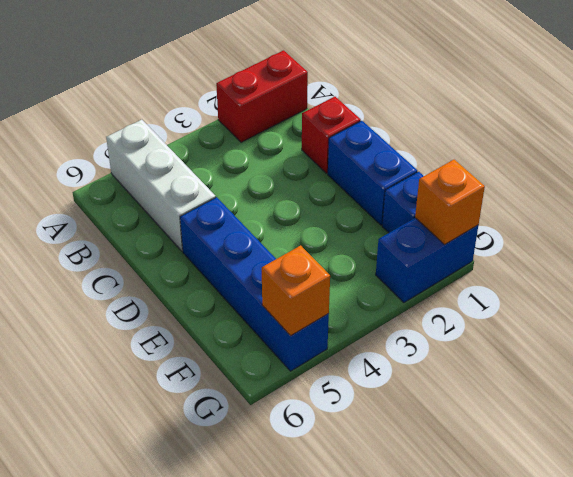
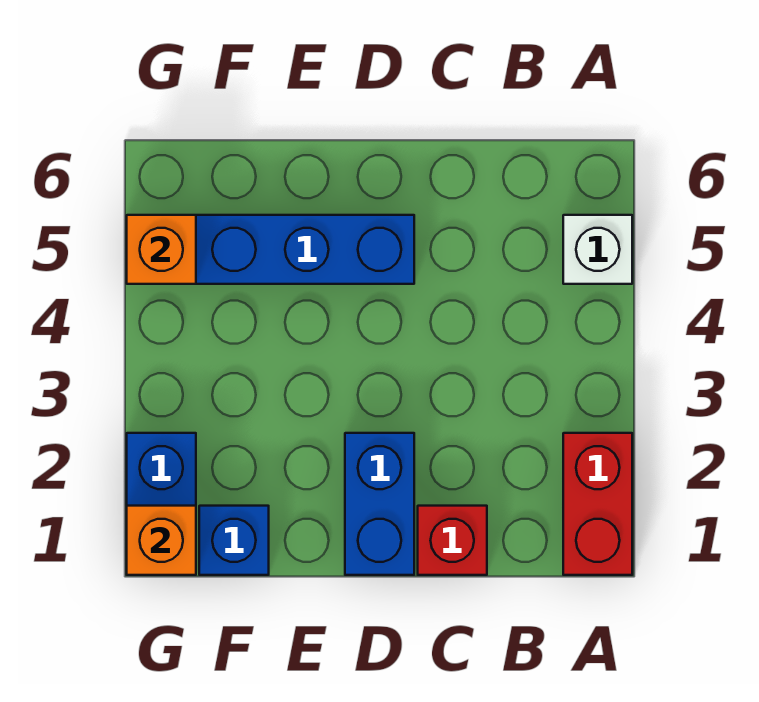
white brick A5:C5 level 1 -> white brick A5 level 1
blue brick D1:E1 level 1 -> blue brick D1:D2 level 1

